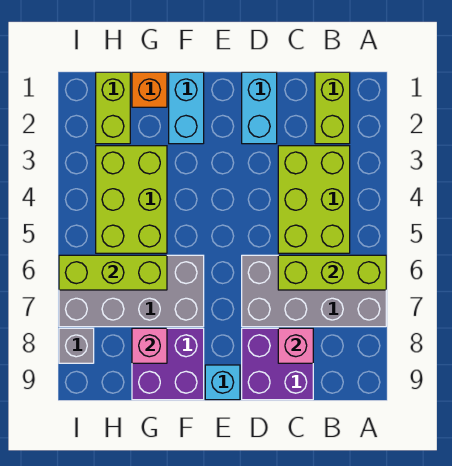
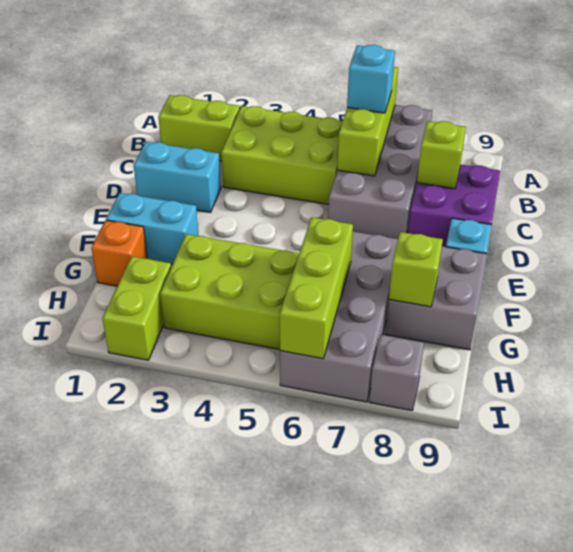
none -> cyan brick B6 level 3
pink brick C8 level 2 -> lime brick C8 level 2
purple brick F8:G9 level 1 -> grey brick F8:G9 level 1
pink brick G8 level 2 -> lime brick G8 level 2
lime brick H1:H2 level 1 -> lime brick H2:I2 level 1

